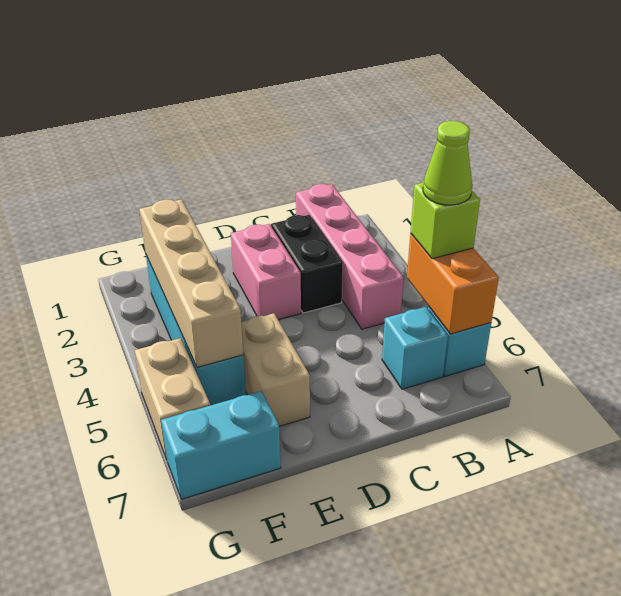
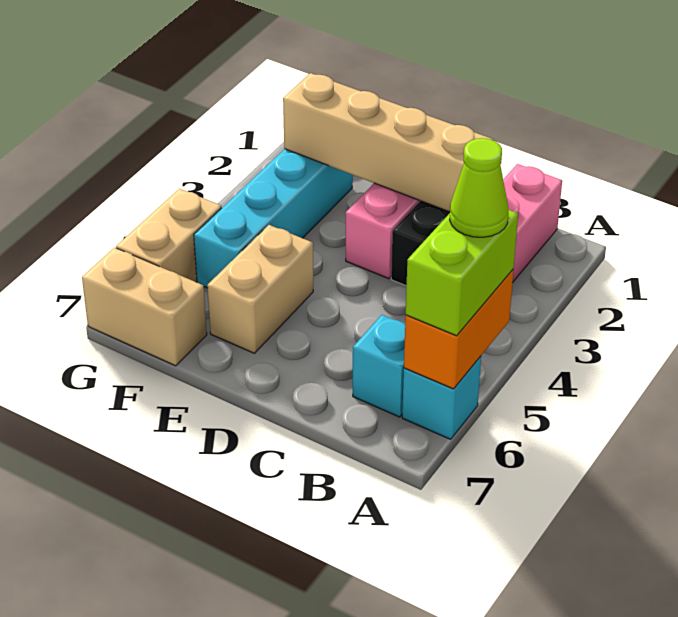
lime brick A5 level 3 -> lime brick A5:A6 level 3
tan brick F2:F5 level 2 -> tan brick C2:F2 level 2
cyan brick F7:G7 level 1 -> tan brick F7:G7 level 1

